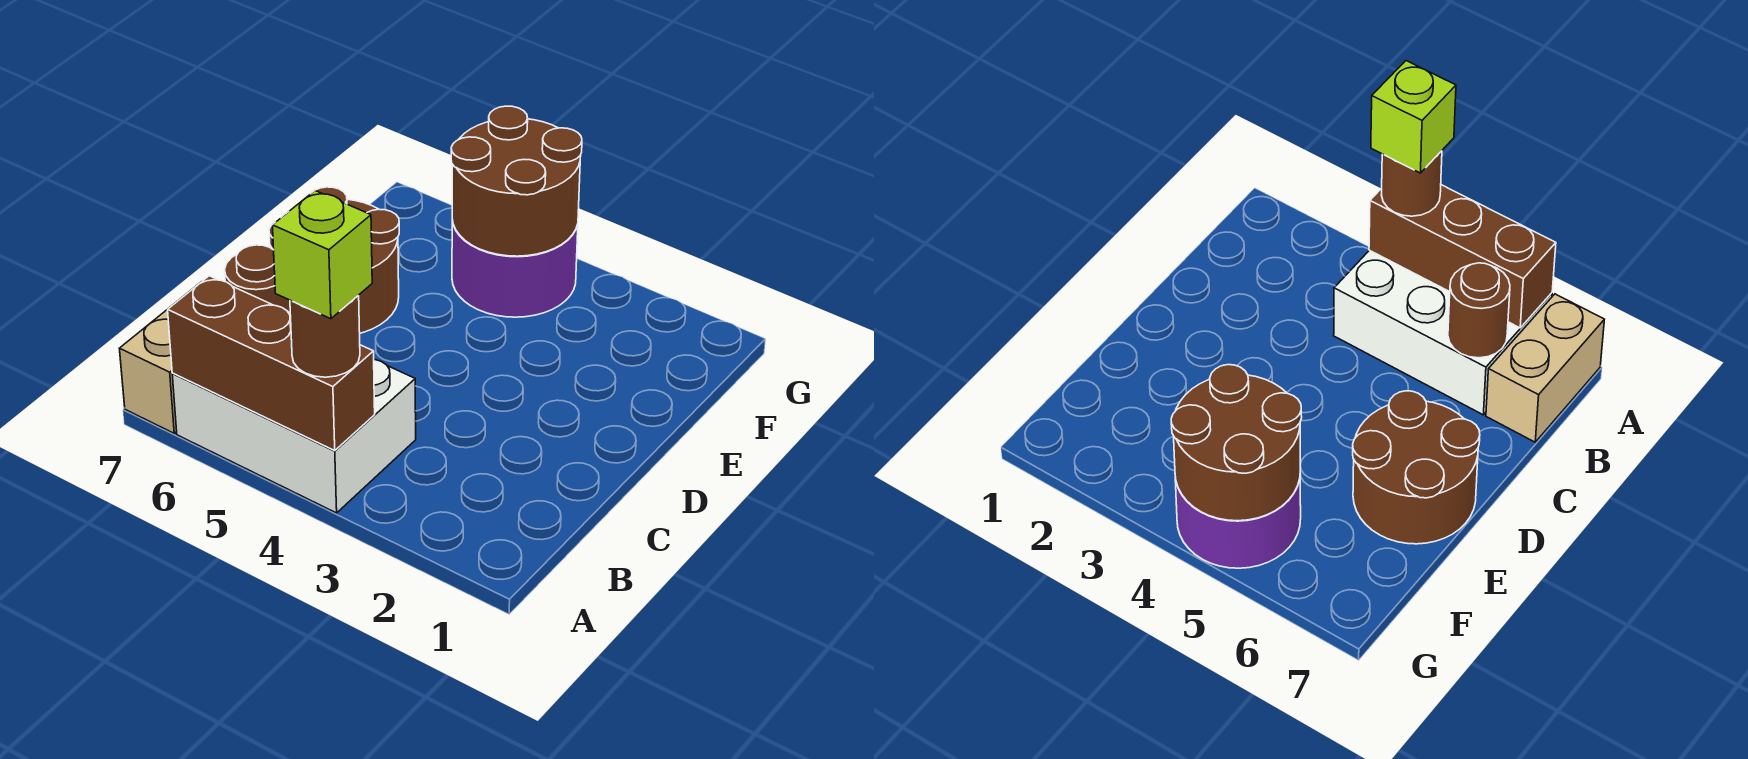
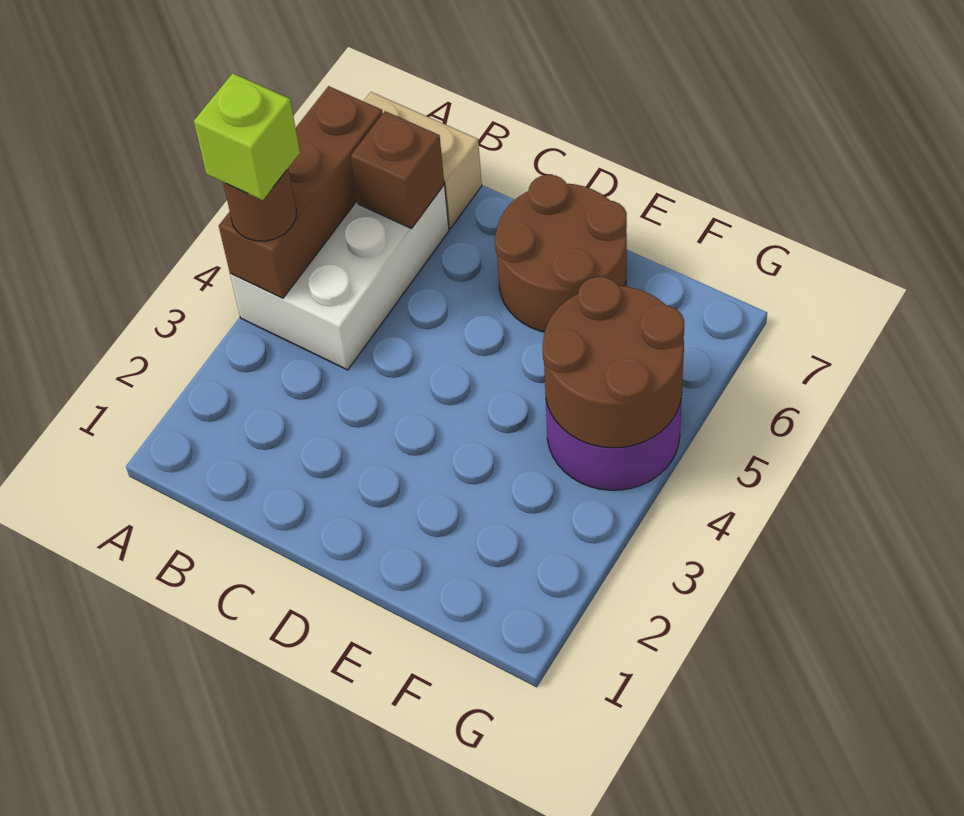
brown round brick B6 level 2 -> brown brick B6 level 2

